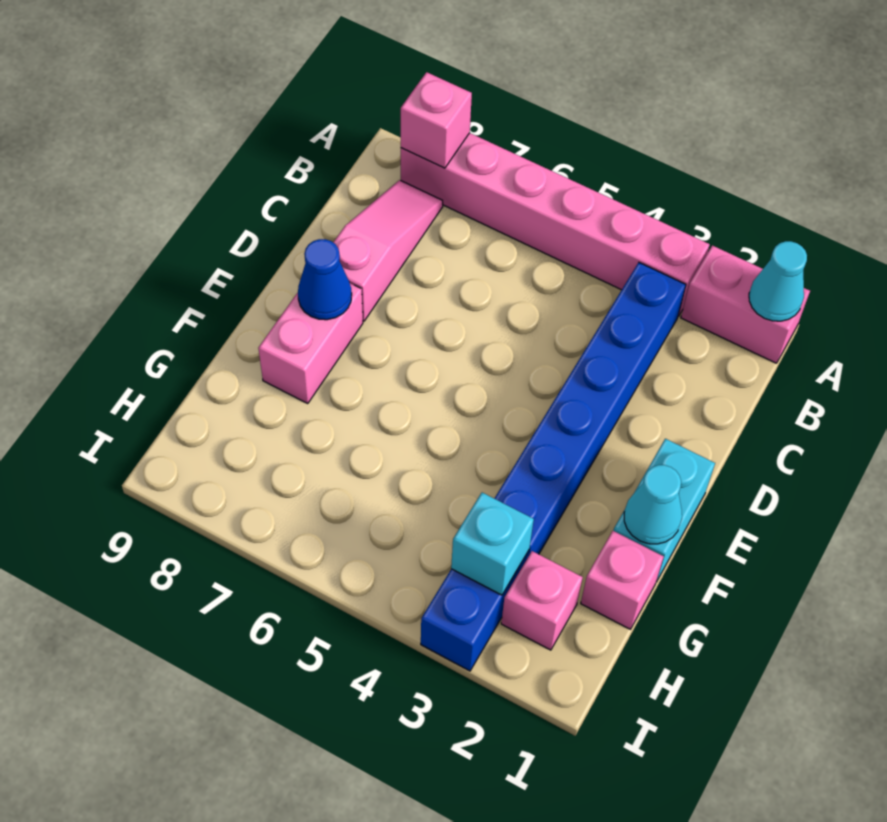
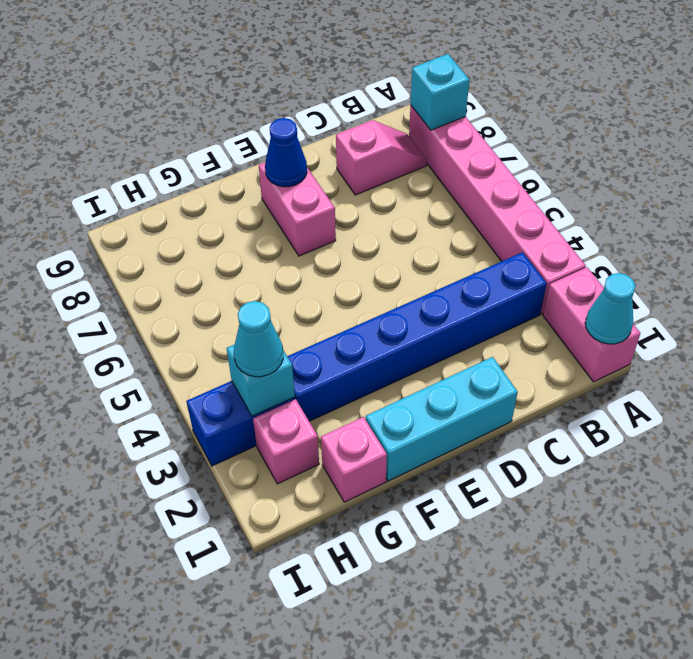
pink brick A8 level 2 -> cyan brick A8 level 2
pink slope B8:D8 level 1 top D -> pink slope B8:C8 level 1 top C
cyan brick E1:F1 level 1 -> cyan brick D1:F1 level 1
pink brick E8:F8 level 1 -> pink brick E7:E8 level 1
cyan cone F1 level 2 -> cyan cone H3 level 3

